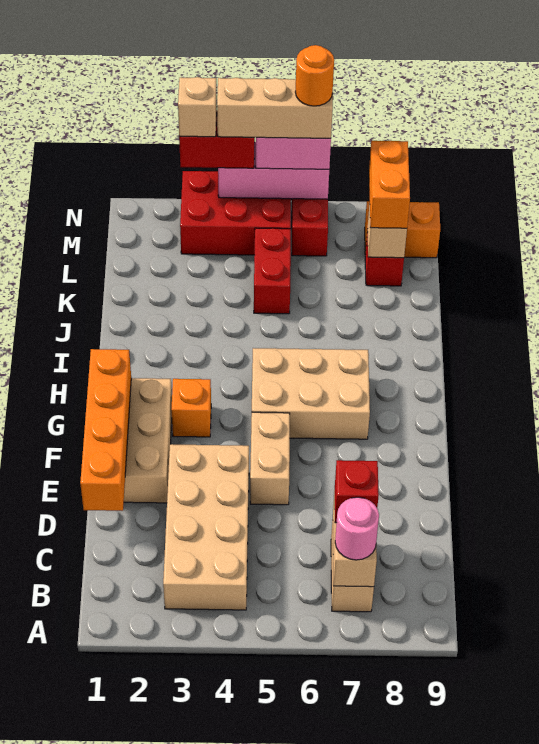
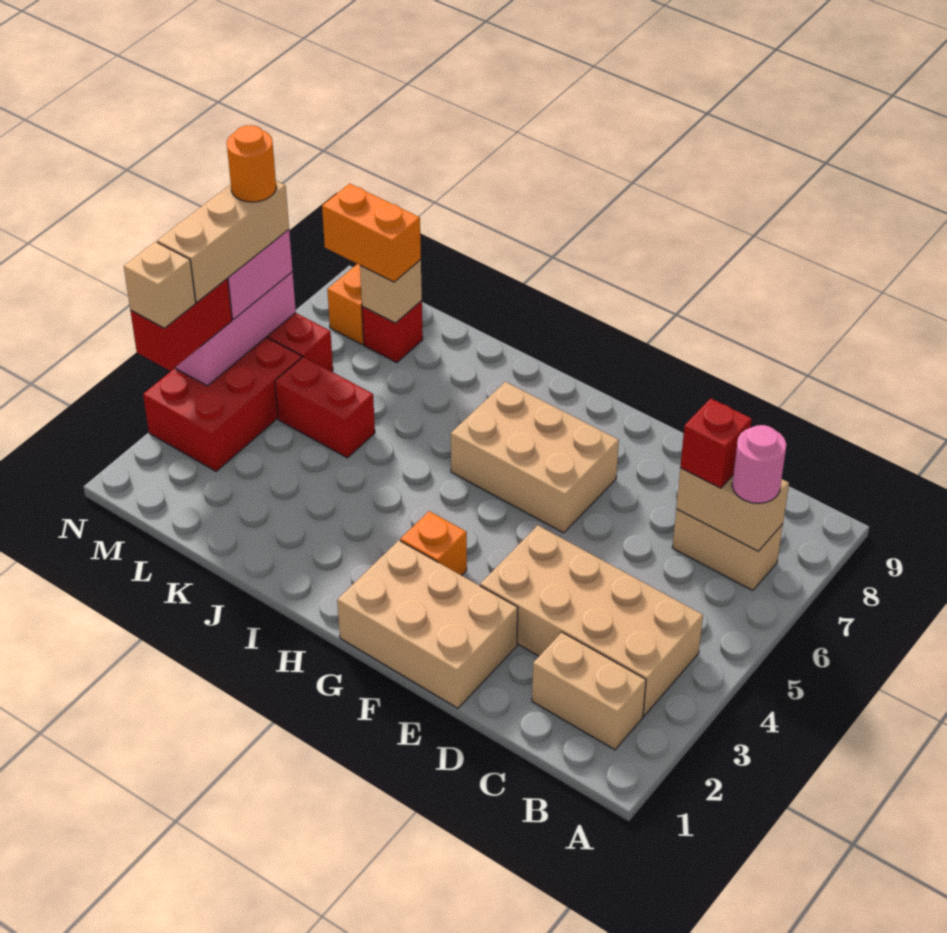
orange brick D1:G1 level 2 -> none
tan brick E5:F5 level 1 -> tan brick B2:C2 level 1
tan brick G5:H7 level 1 -> tan brick F6:H7 level 1

